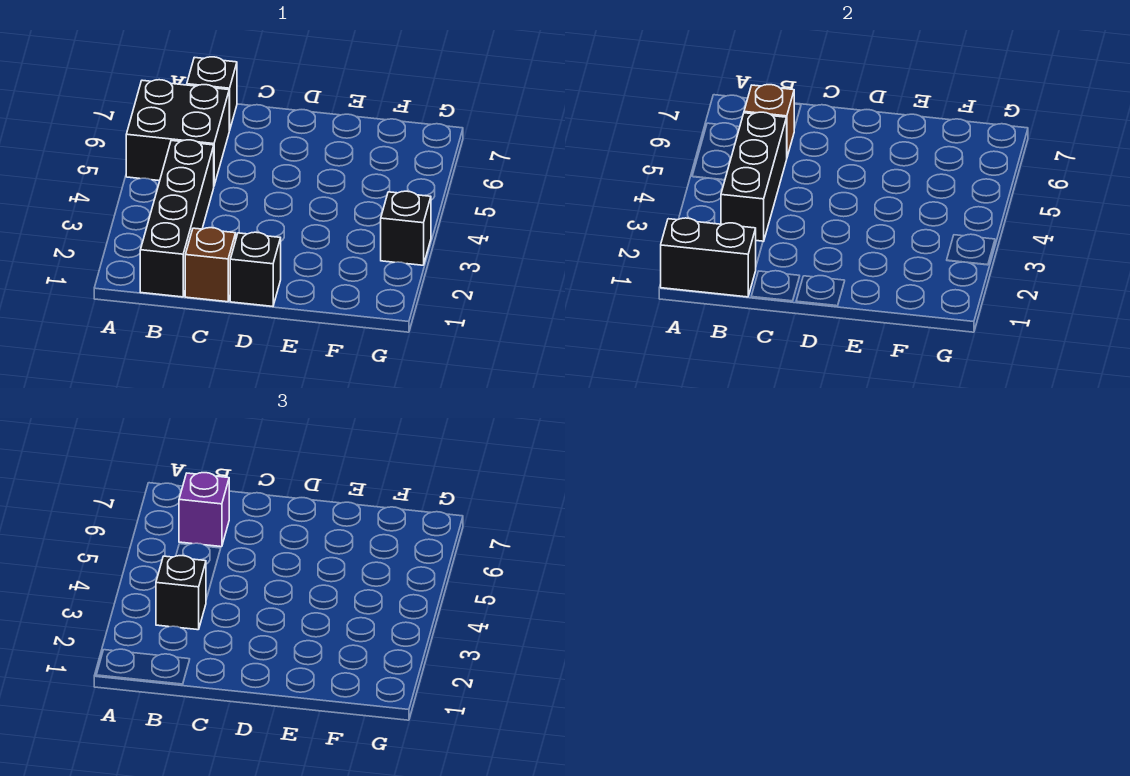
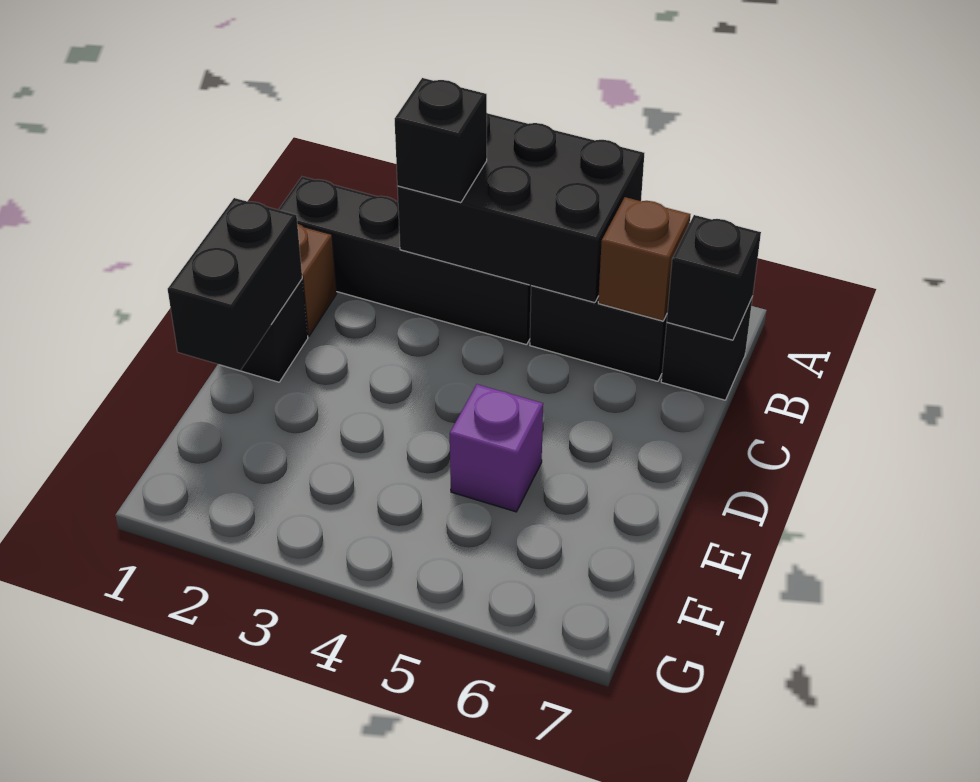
black brick A1:B1 level 2 -> black brick D1:E1 level 2
black brick B3:B5 level 2 -> black brick A3:B5 level 2
purple brick B6 level 3 -> purple brick E5 level 1
black brick G3 level 1 -> black brick B7 level 2

